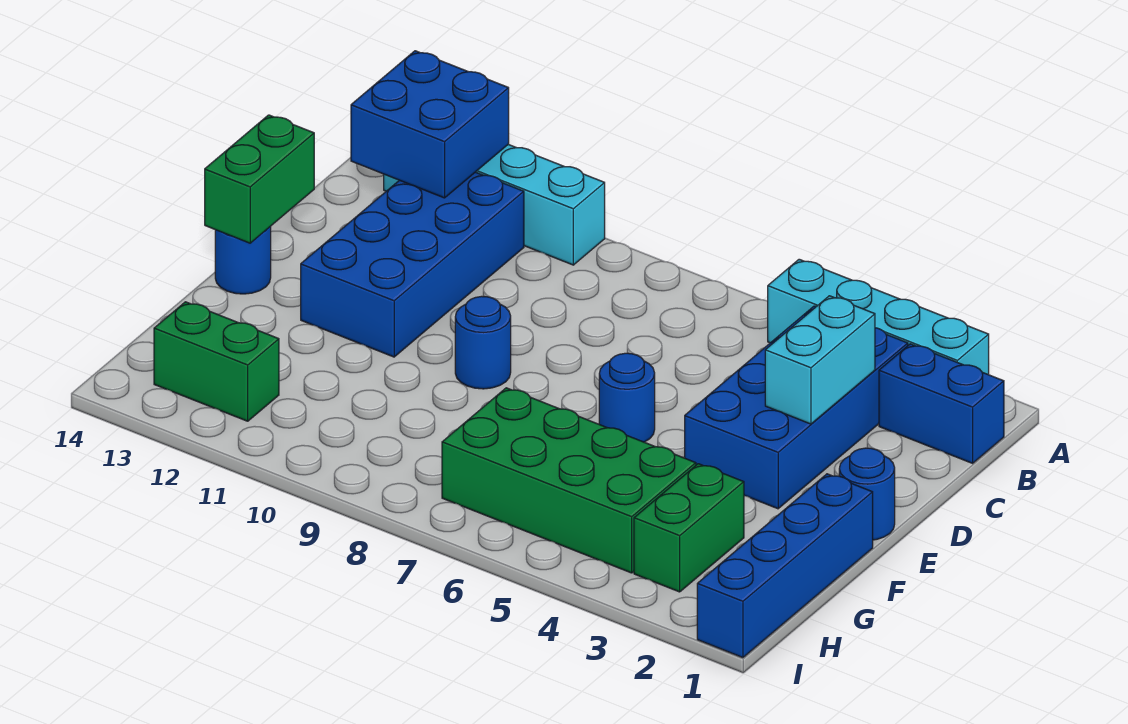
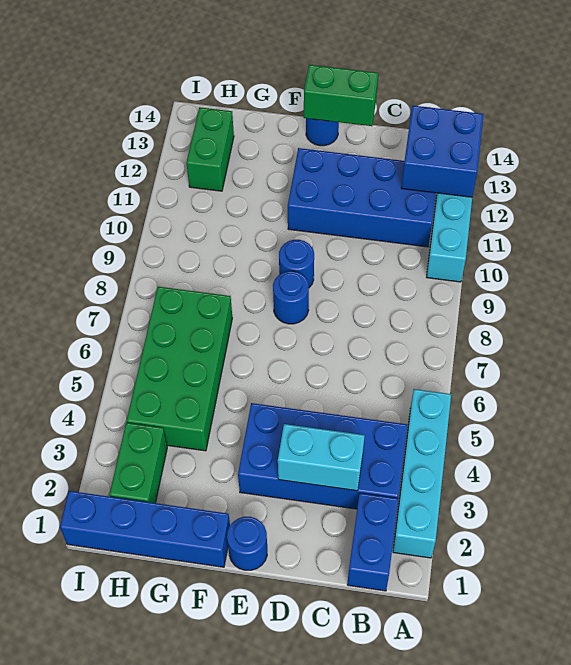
blue round brick E6 level 1 -> blue round brick E8 level 1
green brick G3:H3 level 1 -> green brick H2:H3 level 1

